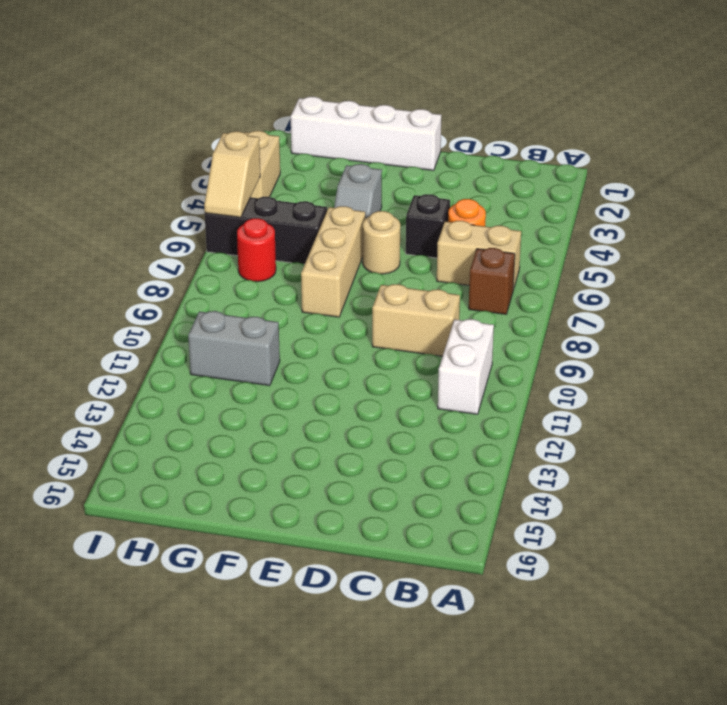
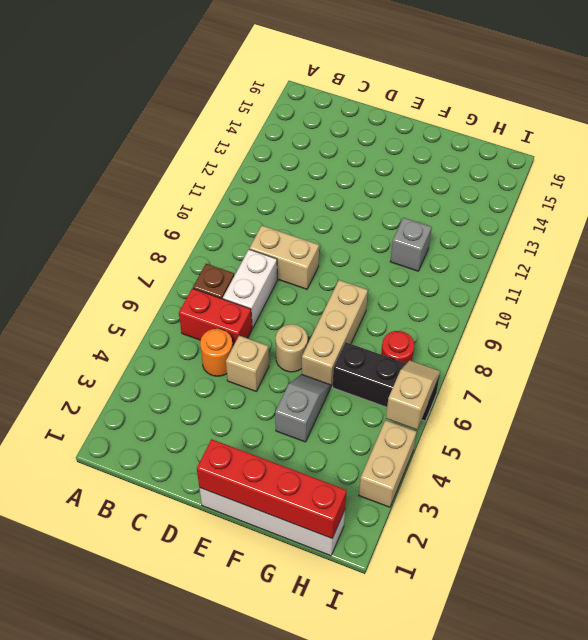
tan brick B6:C6 level 1 -> red brick B6:C6 level 1
white brick B10:B11 level 1 -> white brick C7:C8 level 1
black brick D5 level 1 -> tan brick D5 level 1
none -> red brick E1:H1 level 2
grey brick G11:H11 level 1 -> grey brick G11 level 1

